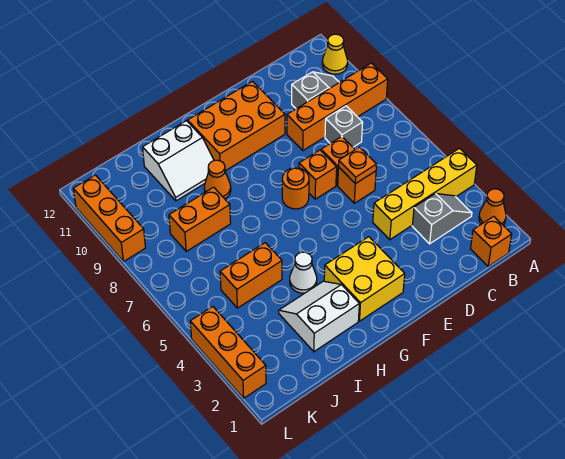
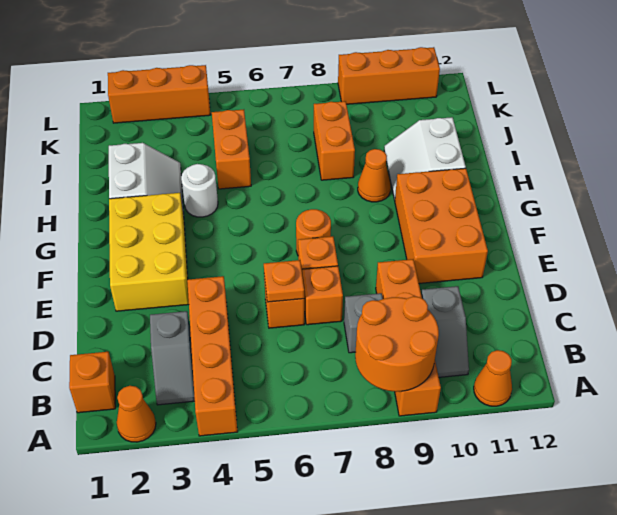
yellow brick A4:D4 level 1 -> orange brick A4:D4 level 1
none -> orange round brick A8:B9 level 2
yellow cone A11 level 1 -> orange cone A11 level 1
yellow brick F2:G3 level 1 -> yellow brick E2:G3 level 1
white cone H4 level 1 -> white round brick H4 level 1

